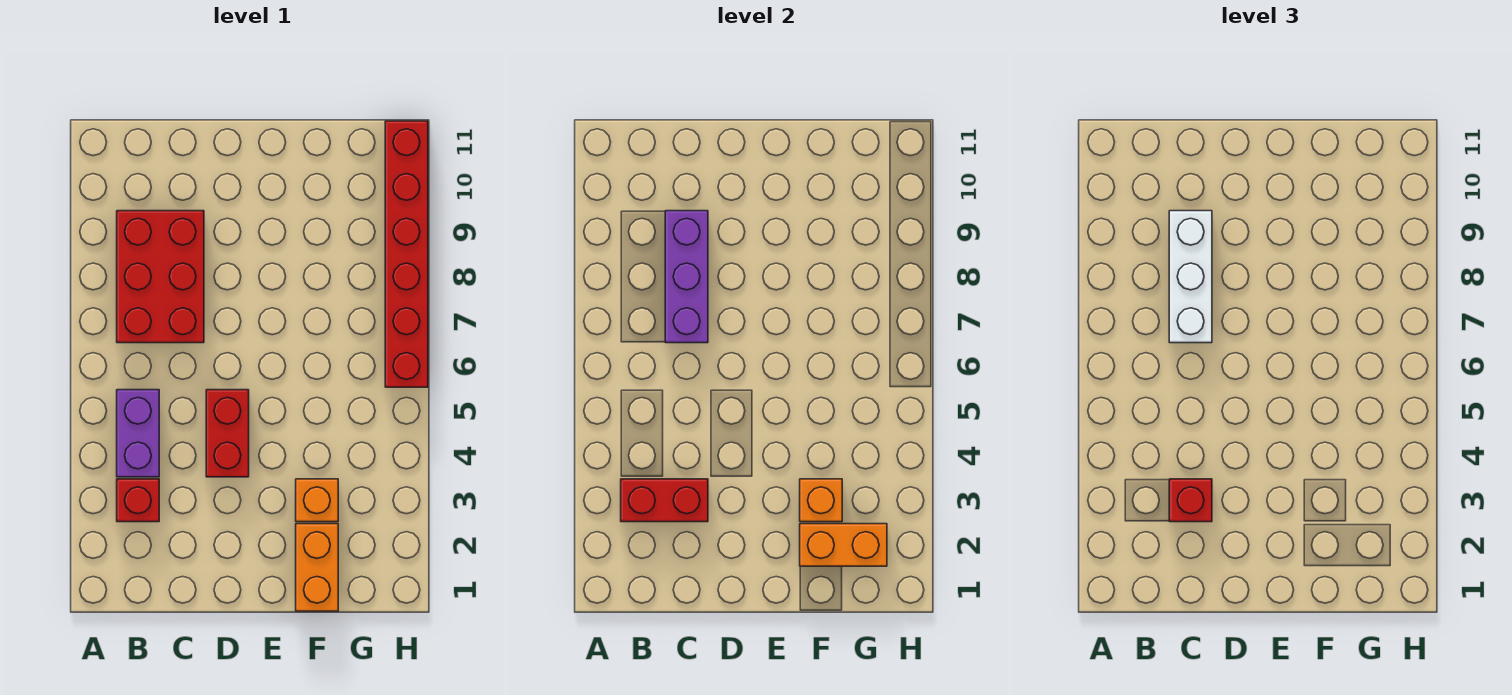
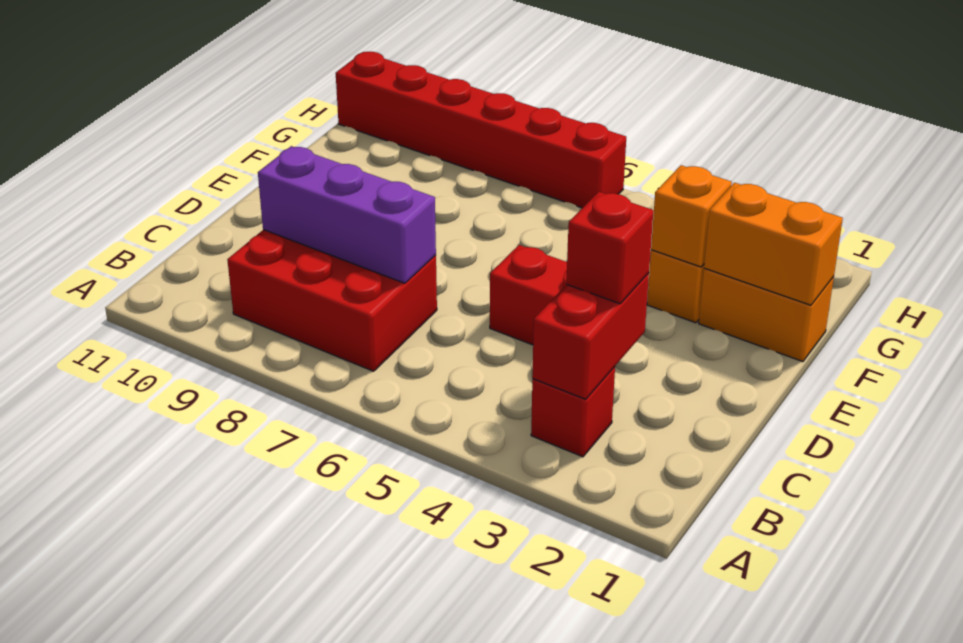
purple brick B4:B5 level 1 -> none
white brick C7:C9 level 3 -> none
orange brick F2:G2 level 2 -> orange brick F1:F2 level 2

